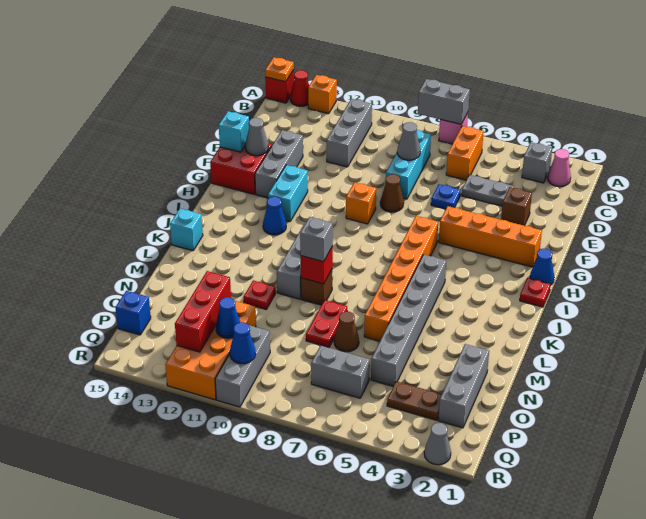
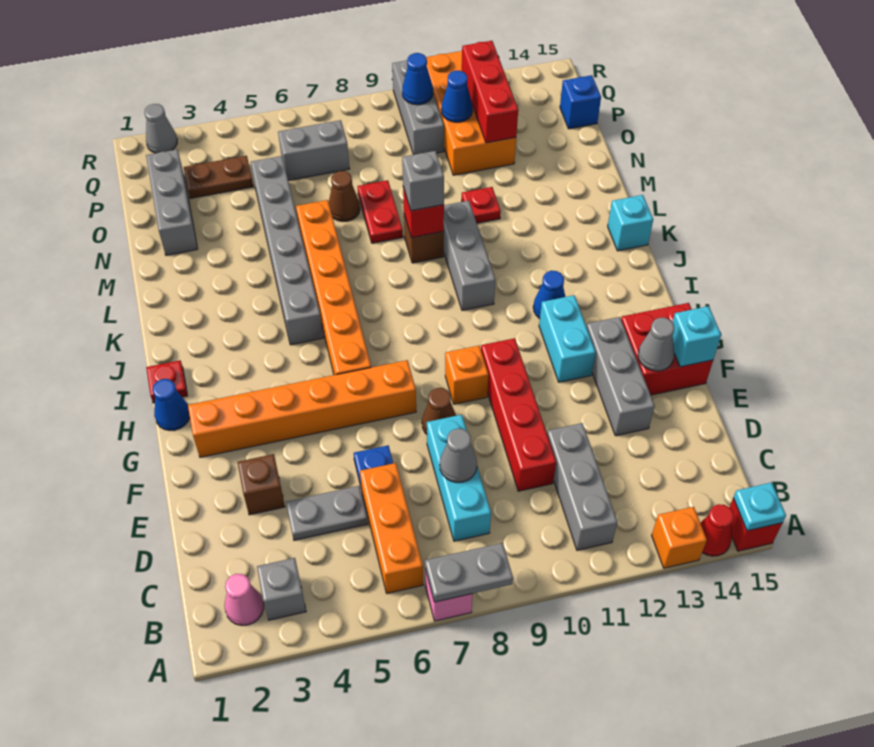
grey brick A7:A8 level 2 -> grey plate A7:A8 level 2
orange plate A15 level 2 -> cyan plate A15 level 2
orange brick B6:C6 level 1 -> orange brick B6:D6 level 1
none -> red brick D10:G10 level 1
orange brick G2:G5 level 1 -> orange brick G2:G7 level 1

